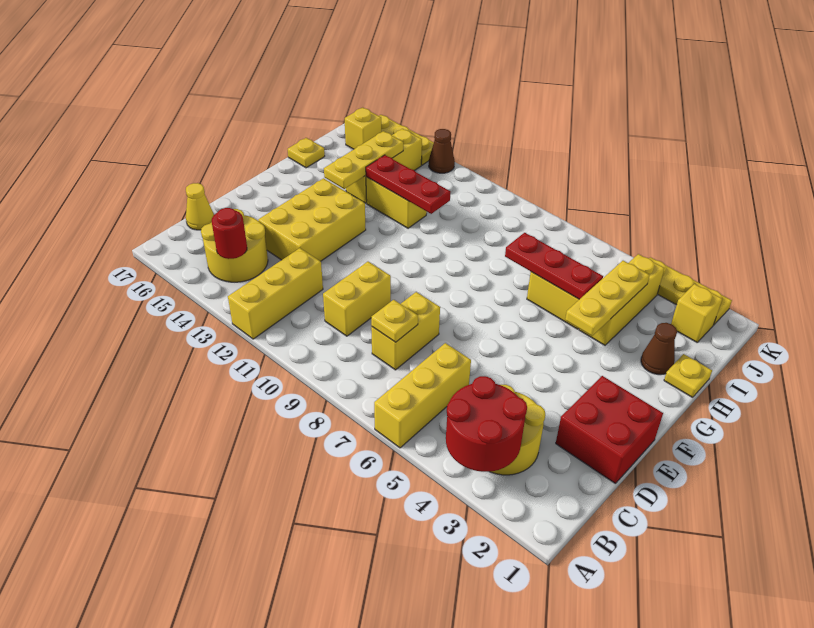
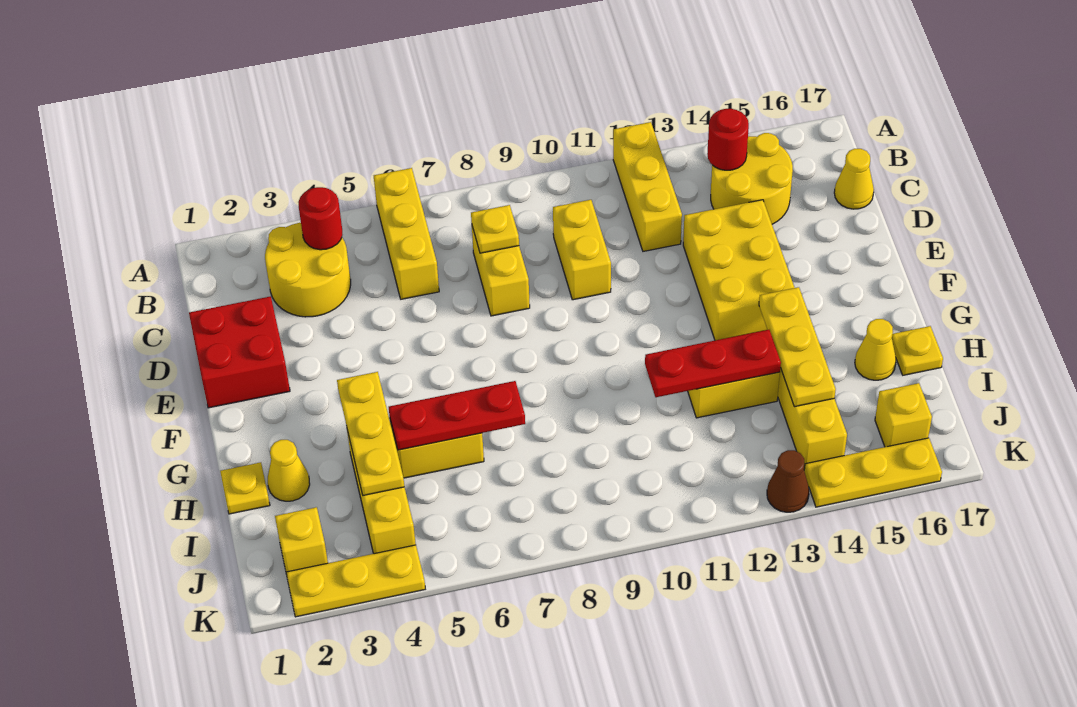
red round brick A3:B4 level 2 -> red round brick B4 level 2
brown cone H2 level 1 -> yellow cone H2 level 1
none -> yellow cone H16 level 1

